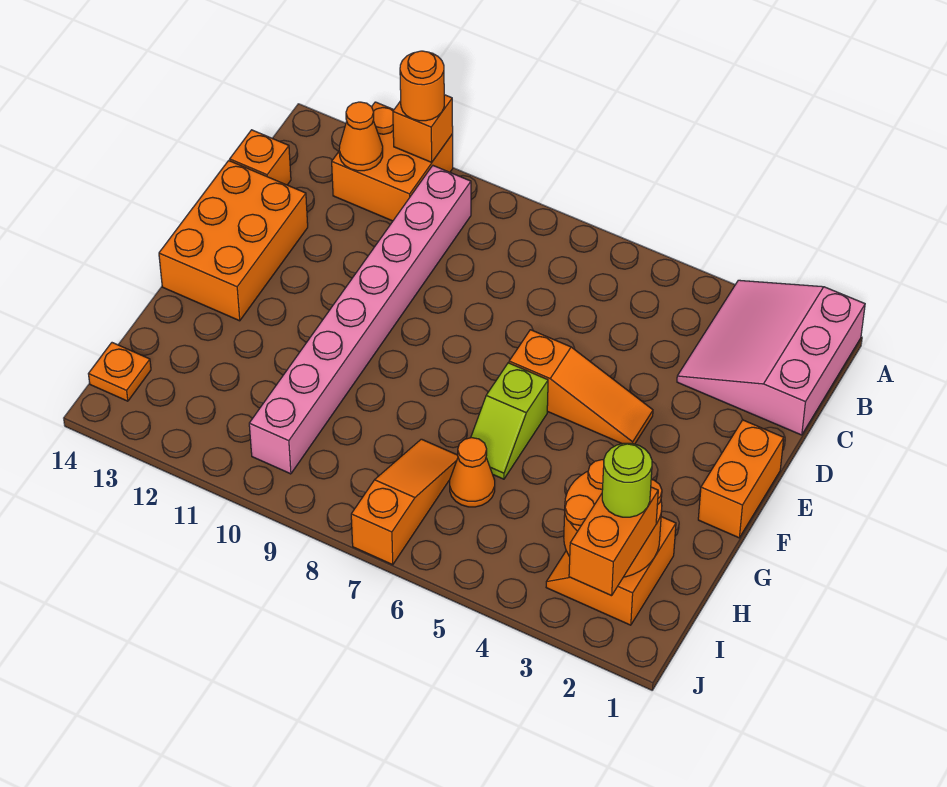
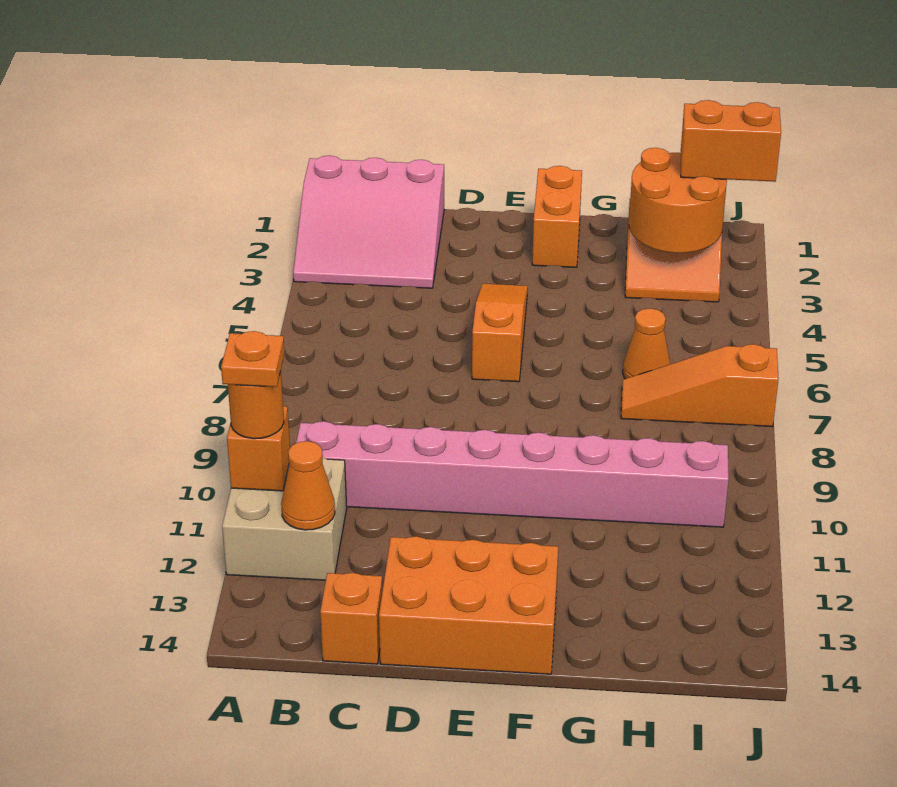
orange brick A11:B12 level 1 -> tan brick A11:B12 level 1
orange brick E1:F1 level 1 -> orange brick F1:F2 level 1
lime slope F6:G6 level 1 top F -> none
lime round brick I2 level 4 -> none
orange plate I14 level 1 -> orange plate A11 level 4

